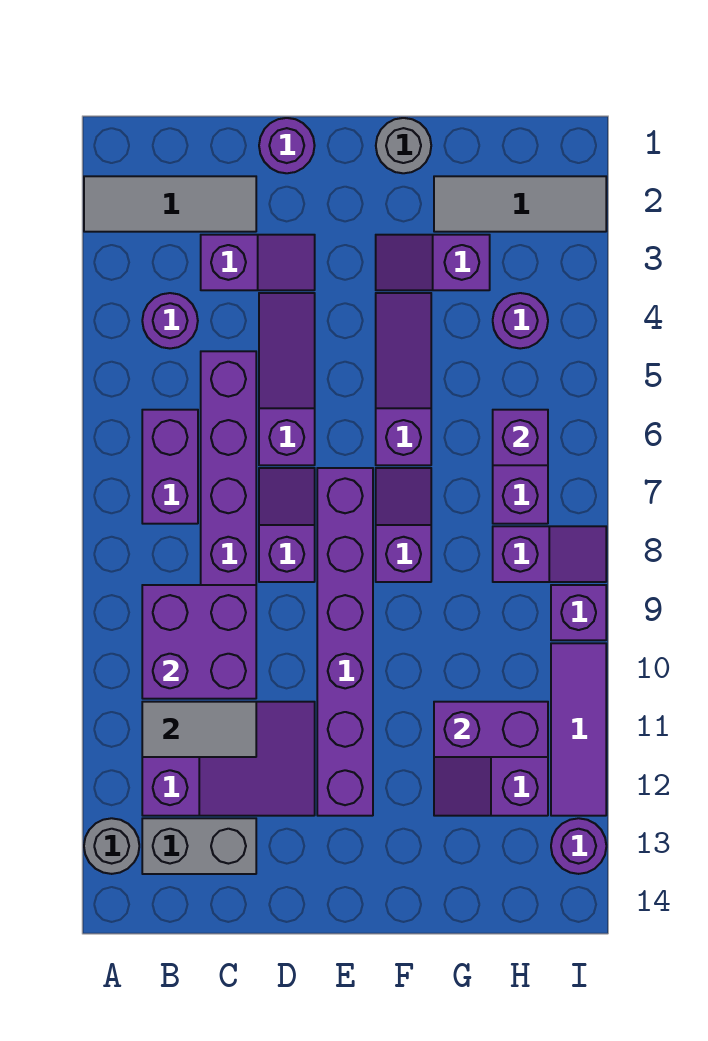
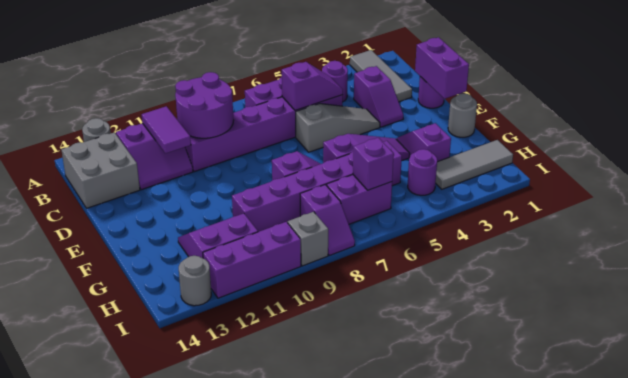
purple brick B9:C10 level 2 -> purple round brick B9:C10 level 2
purple slope B11:D12 level 1 top B -> purple slope B11:C12 level 1 top B
grey tile B11:C11 level 2 -> purple tile B11:C11 level 2
grey brick B13:C13 level 1 -> grey brick B13:C14 level 1
purple slope D4:D6 level 1 top 6 -> grey slope D4:D6 level 1 top 6
purple slope D7:D8 level 1 top 8 -> purple slope C5:C6 level 2 top 6
purple brick E7:E12 level 1 -> purple brick G5:G10 level 1
grey tile G2:I2 level 1 -> grey tile H1:H3 level 1
purple brick G11:H11 level 2 -> purple brick D1:E1 level 2
purple brick I9 level 1 -> grey brick I9 level 1
purple tile I10:I12 level 1 -> purple brick I10:I12 level 1
purple round brick I13 level 1 -> grey round brick I13 level 1

